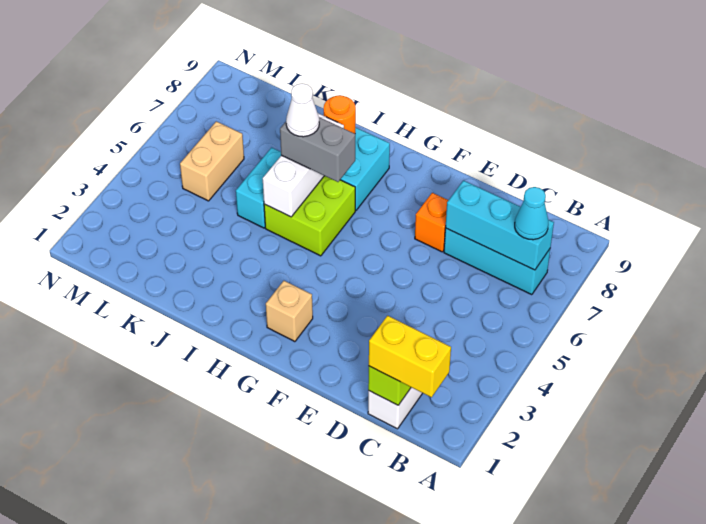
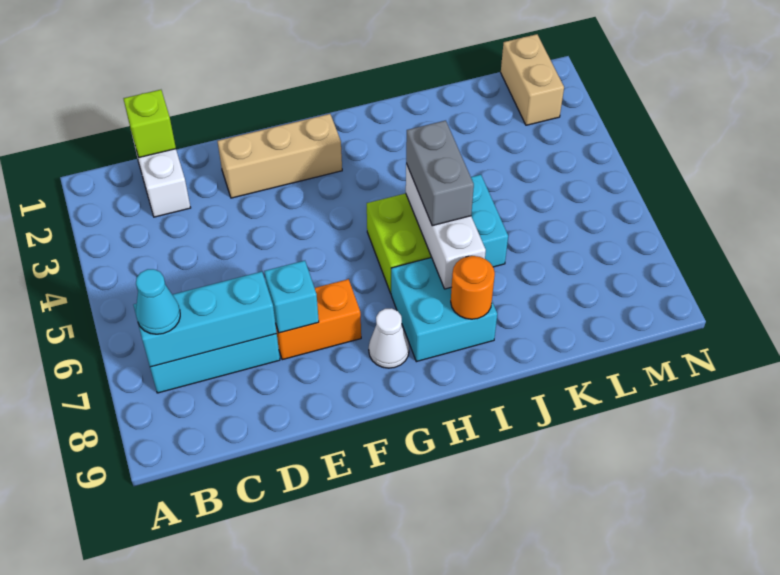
yellow brick B1:C1 level 3 -> none
orange brick E7 level 1 -> orange brick E7:F7 level 1
none -> cyan brick E7 level 2
tan brick G2 level 1 -> tan brick E2:G2 level 1
grey brick H6:I6 level 3 -> grey brick I5:I6 level 3
white cone I6 level 4 -> white cone G8 level 1
tan brick L5:L6 level 1 -> tan brick M1:M2 level 1

